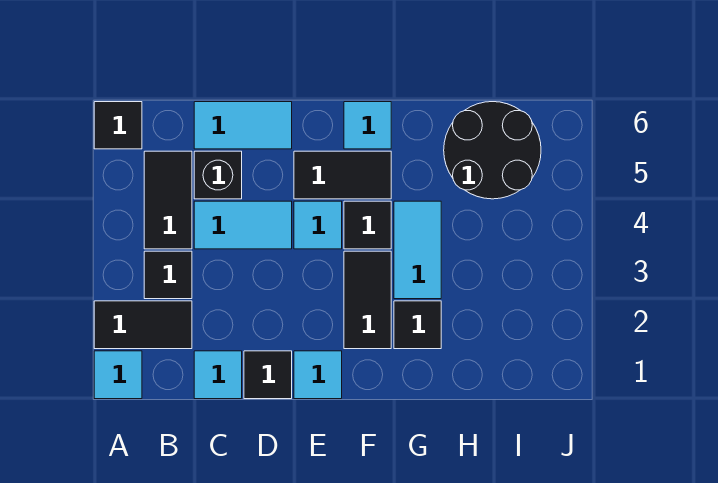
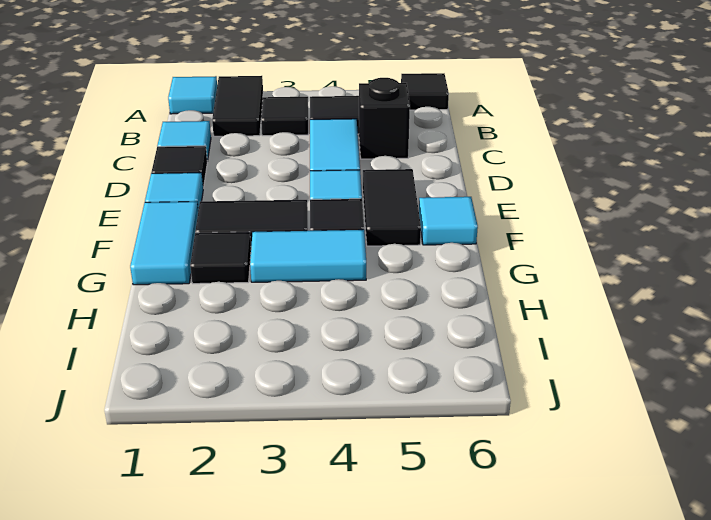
cyan tile C6:D6 level 1 -> cyan tile F1:G1 level 1
black round brick H5:I6 level 1 -> none

